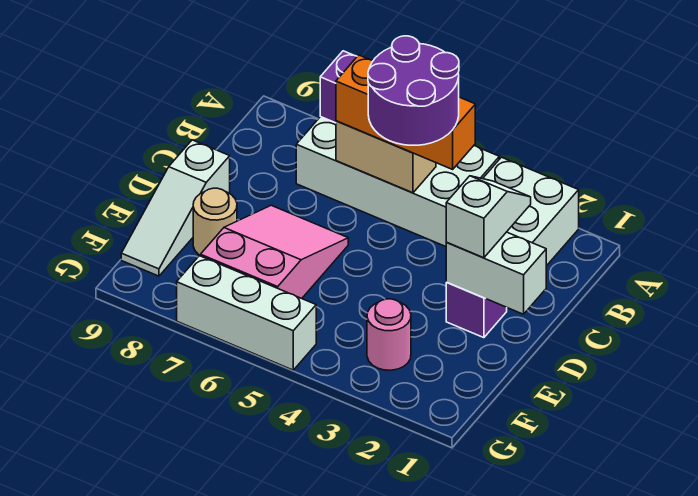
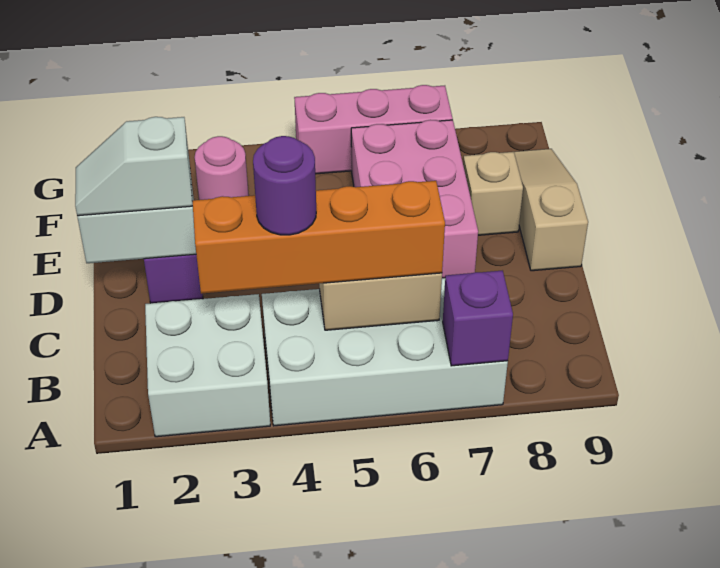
orange brick B4:B6 level 3 -> orange brick B3:B6 level 3
purple round brick B4:C5 level 4 -> purple round brick B4 level 4
white slope C2:D2 level 3 top D -> white slope D1:D2 level 3 top 2
pink slope D6:F7 level 1 top F -> pink brick D6:F7 level 1
white slope D9:F9 level 1 top D -> tan slope D9:F9 level 1 top D
tan round brick E8 level 1 -> tan brick E8 level 1
white brick G5:G7 level 1 -> pink brick G5:G7 level 1

